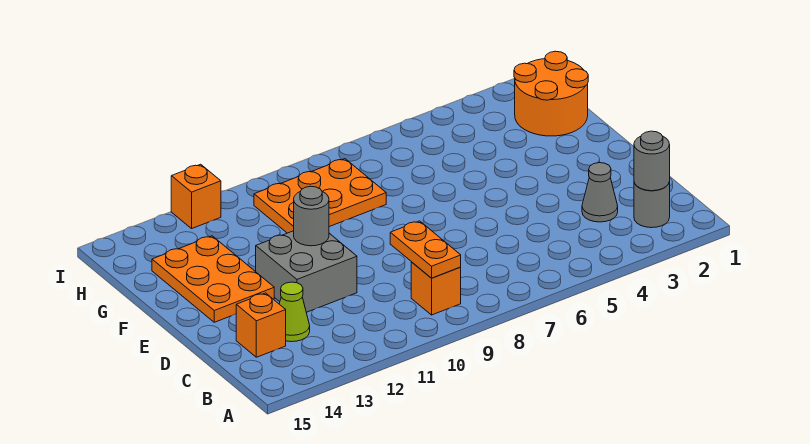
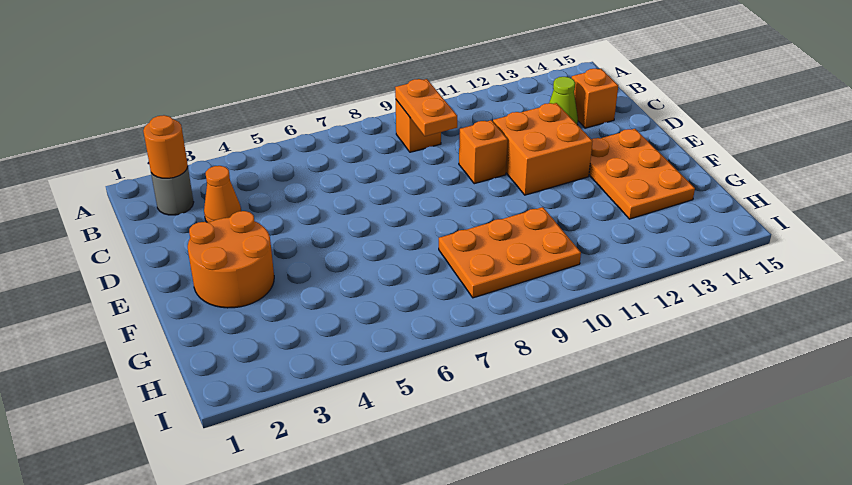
grey round brick B2 level 2 -> orange round brick B2 level 2
grey cone C3 level 1 -> orange cone C3 level 1
grey brick D11:E12 level 1 -> orange brick D11:E12 level 1
grey round brick E11 level 2 -> none
orange round brick G1:H2 level 1 -> orange round brick E2:F3 level 1
orange brick I12 level 1 -> orange brick D10 level 1

